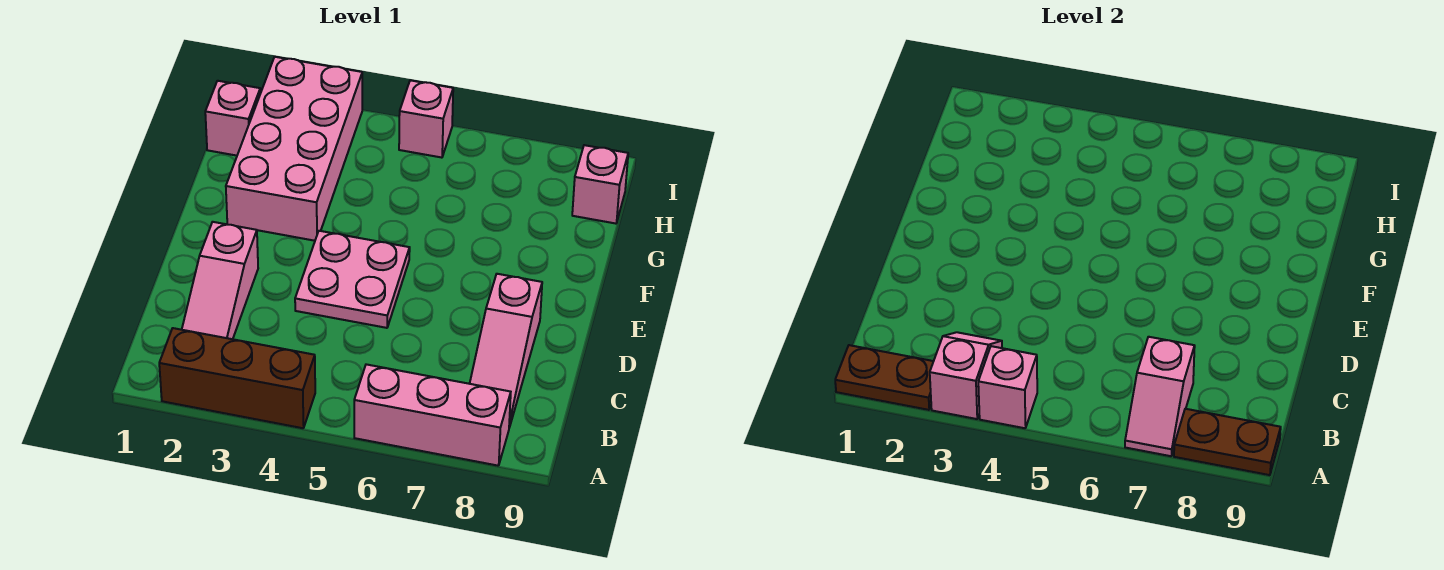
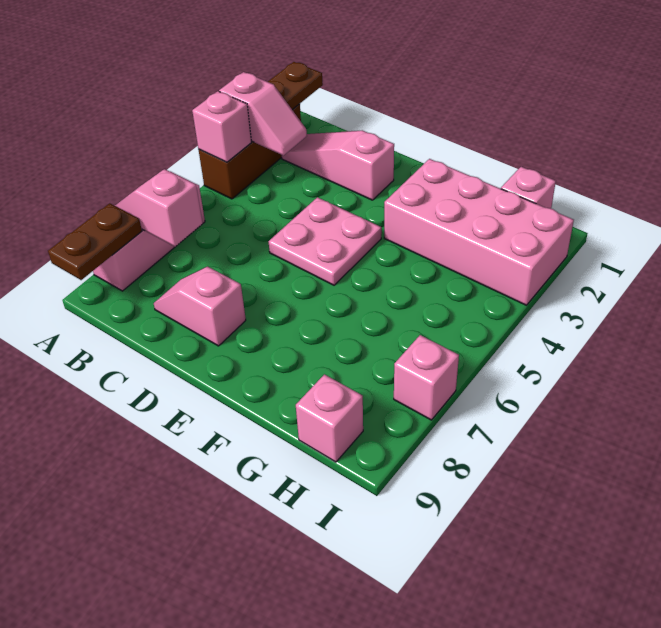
pink slope B8:D8 level 1 top D -> pink slope C8:D8 level 1 top D
pink brick I5 level 1 -> pink brick I7 level 1

